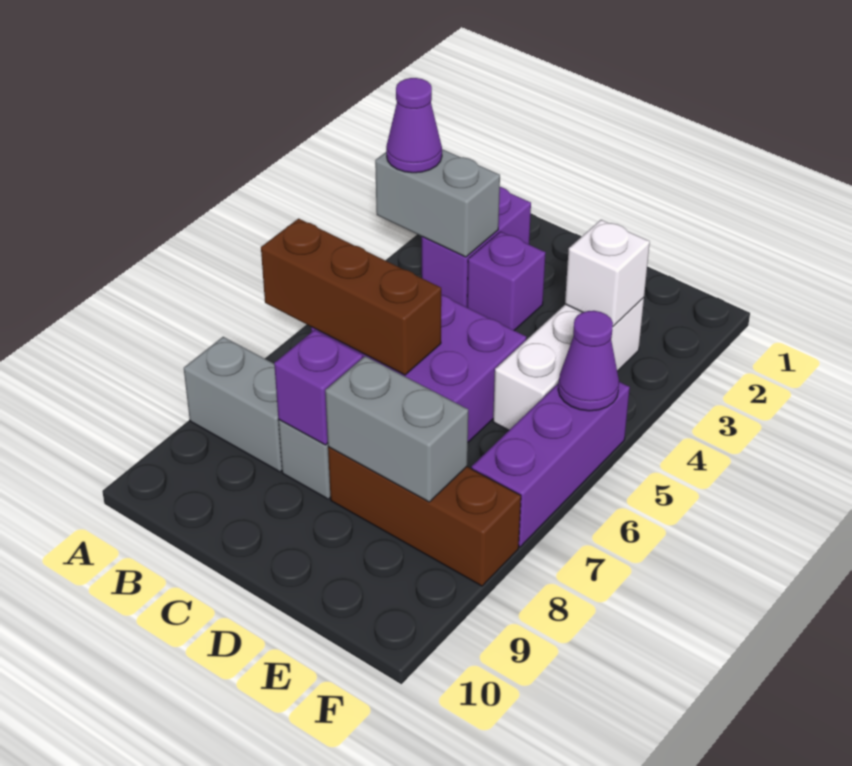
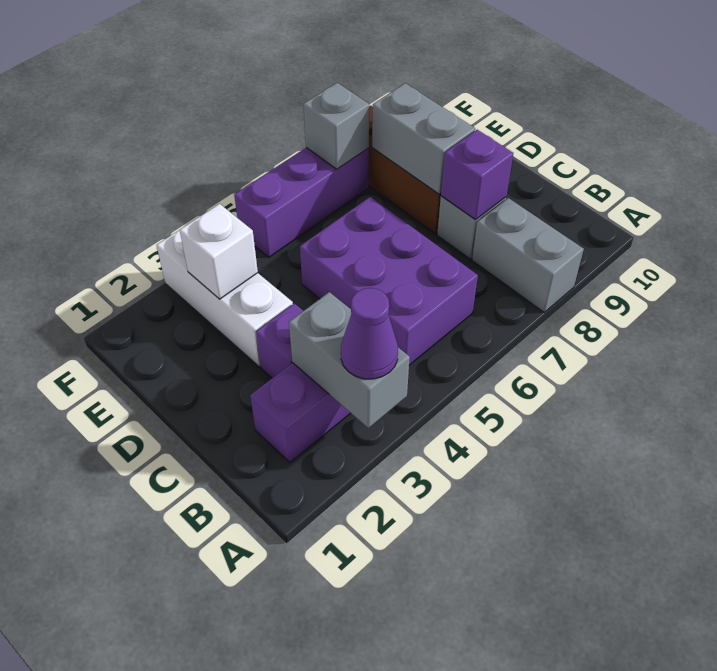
brown brick A6:C6 level 2 -> none
white brick E3:E5 level 1 -> white brick D3:F3 level 1
purple cone F5 level 2 -> none
none -> grey brick F7 level 2

